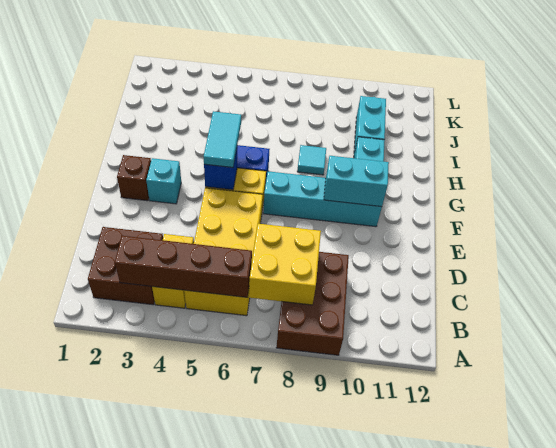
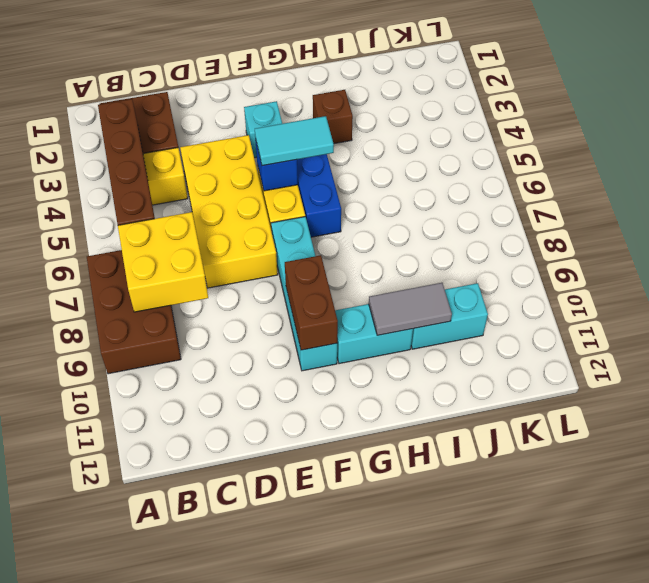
brown brick A8:C9 level 1 -> brown brick A7:B9 level 1
yellow brick B5:E6 level 1 -> yellow brick D4:E7 level 1
brown brick F2 level 1 -> brown brick H3 level 1
cyan brick F9:F10 level 2 -> brown brick F9:F10 level 2
cyan tile H8 level 1 -> none
none -> grey tile H10:I10 level 2

